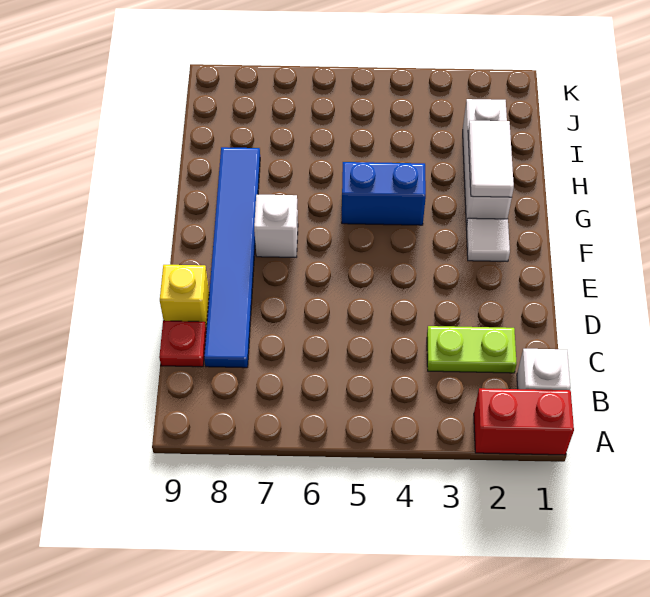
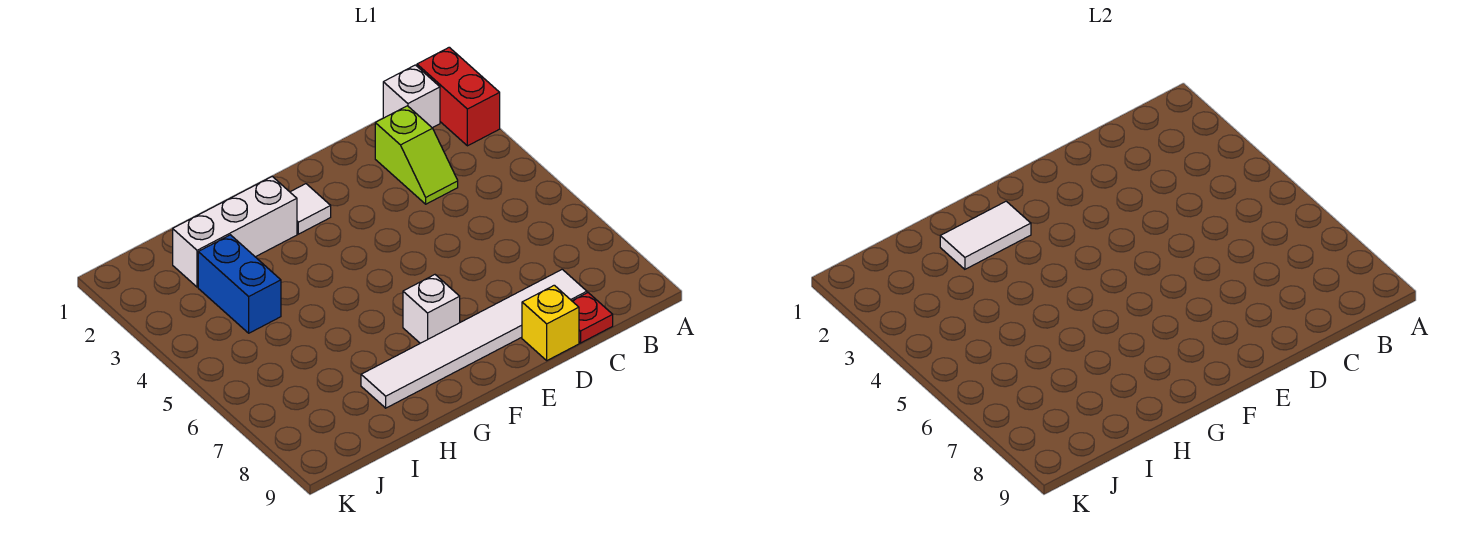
lime plate C2:C3 level 1 -> lime slope C2:C3 level 1 top 2
blue tile C8:H8 level 1 -> white tile C8:H8 level 1
blue brick G4:G5 level 1 -> blue brick I3:I4 level 1

